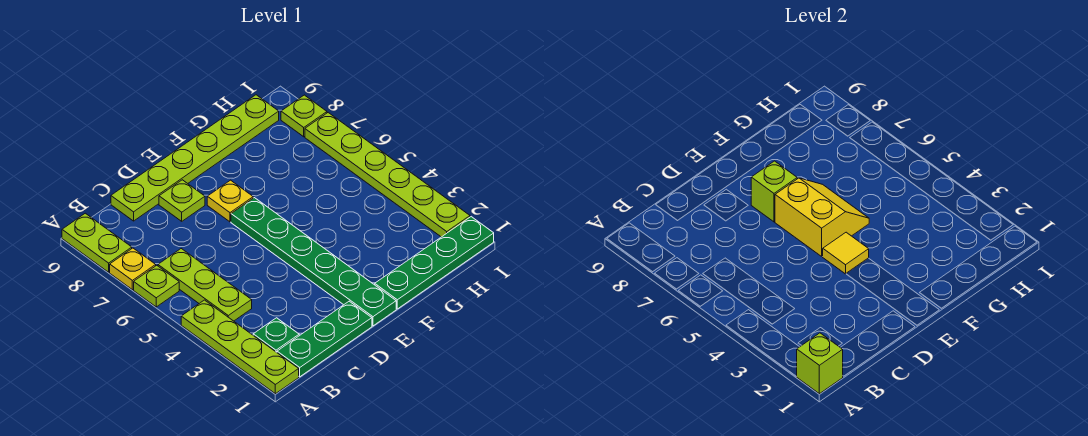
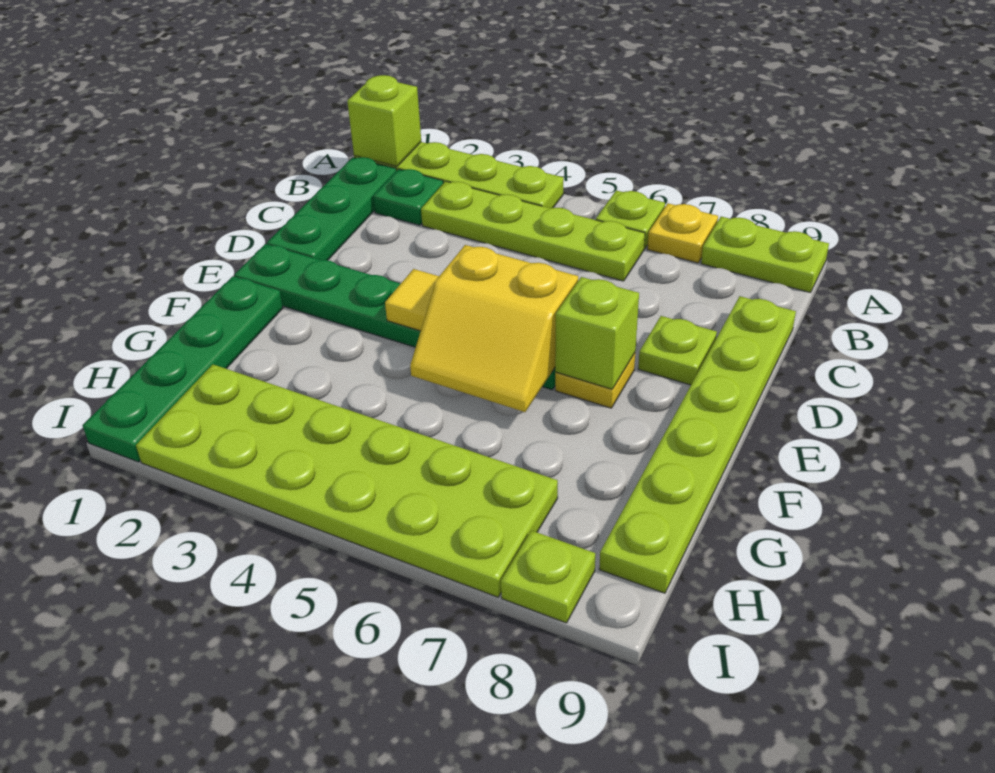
lime plate B4:B6 level 1 -> lime plate B3:B6 level 1
lime plate I2:I7 level 1 -> lime plate H2:I7 level 1

